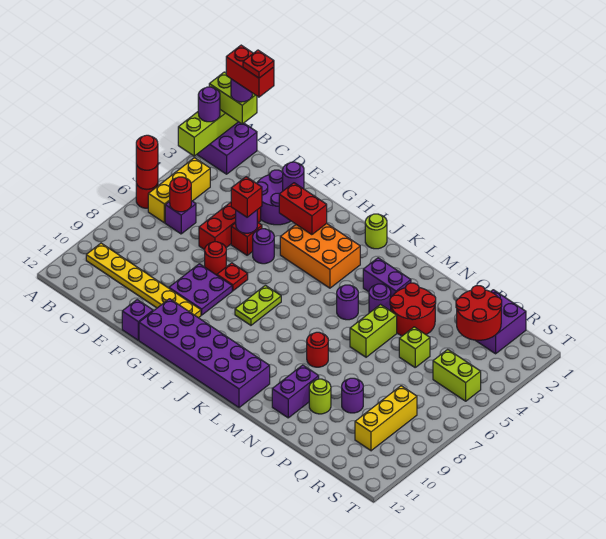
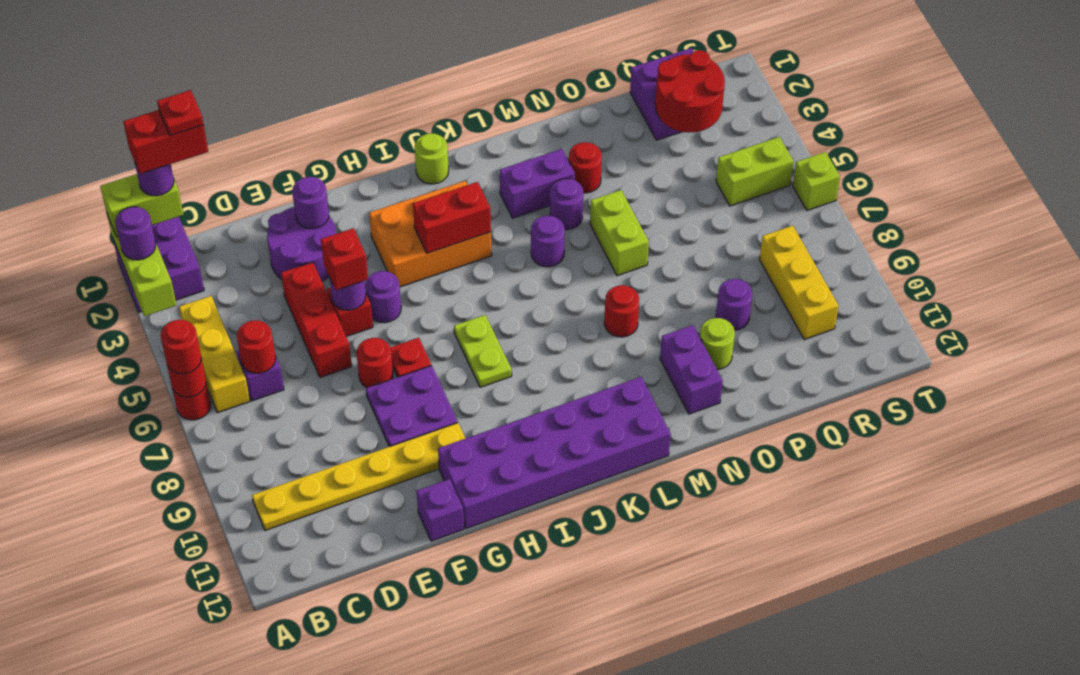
red brick G3:H3 level 2 -> red brick I4:J4 level 2
red round brick N3:O4 level 1 -> red round brick N3 level 1
lime brick P5 level 1 -> lime brick T6 level 1

